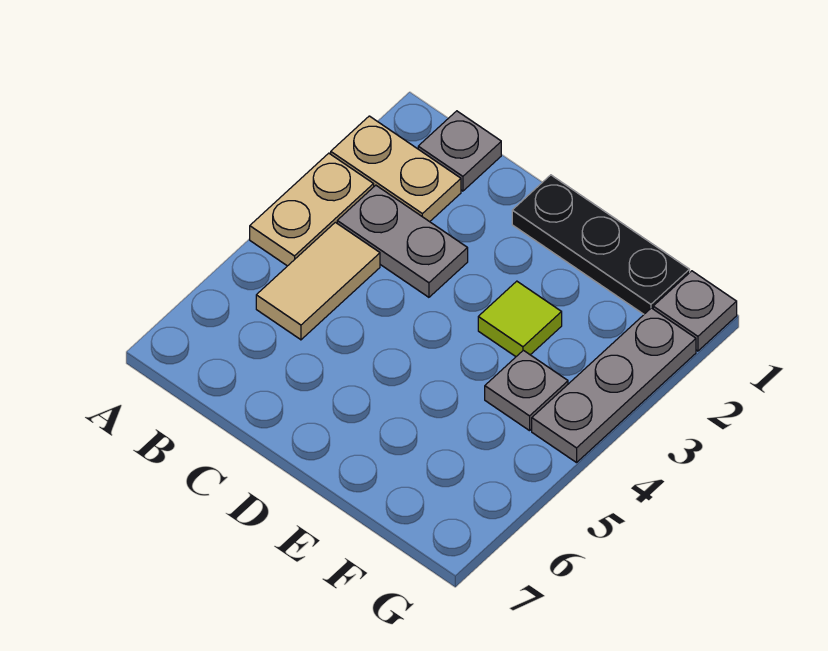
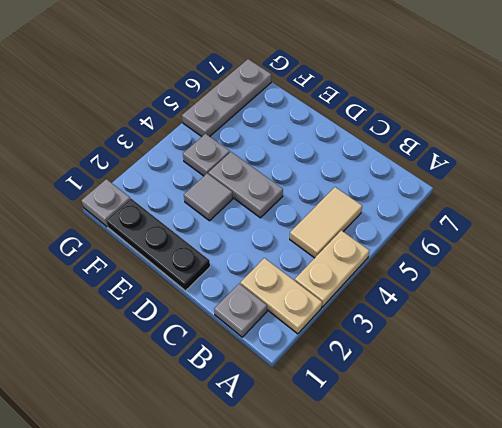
grey plate B3:C3 level 1 -> grey plate D4:E4 level 1
lime tile E3 level 1 -> grey tile E3 level 1
grey plate G2:G4 level 1 -> grey plate G5:G7 level 1

